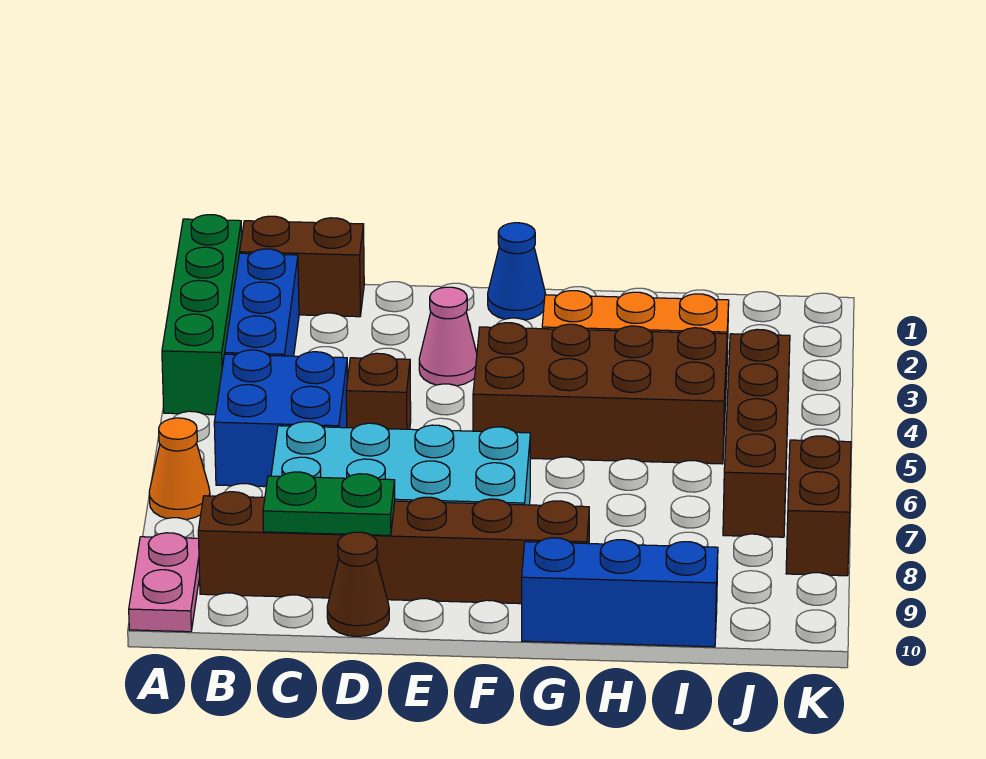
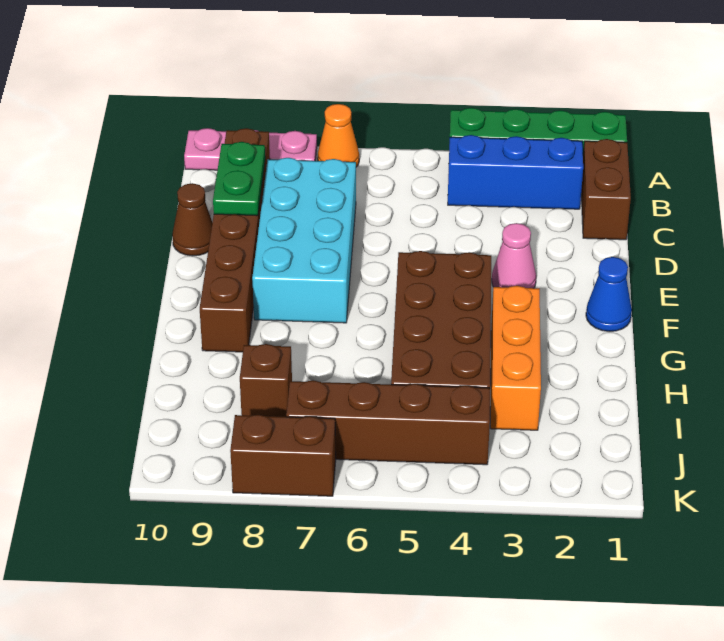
pink plate A9:A10 level 1 -> pink plate A8:A10 level 1
blue brick B5:C6 level 1 -> none
brown brick D5 level 1 -> brown brick I8 level 1
blue brick G10:I10 level 1 -> none

